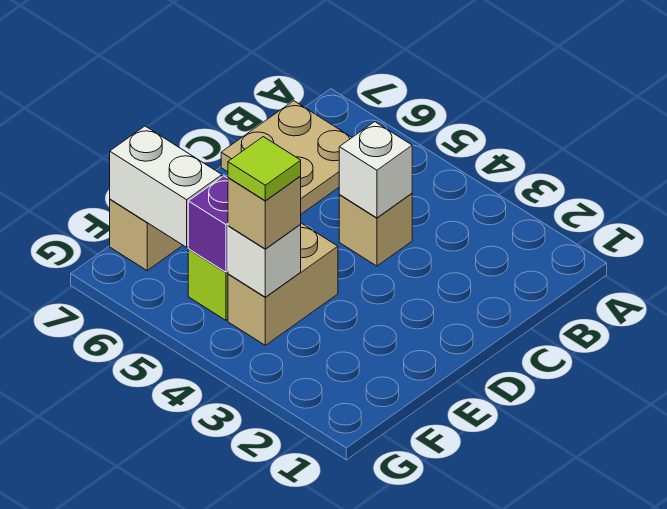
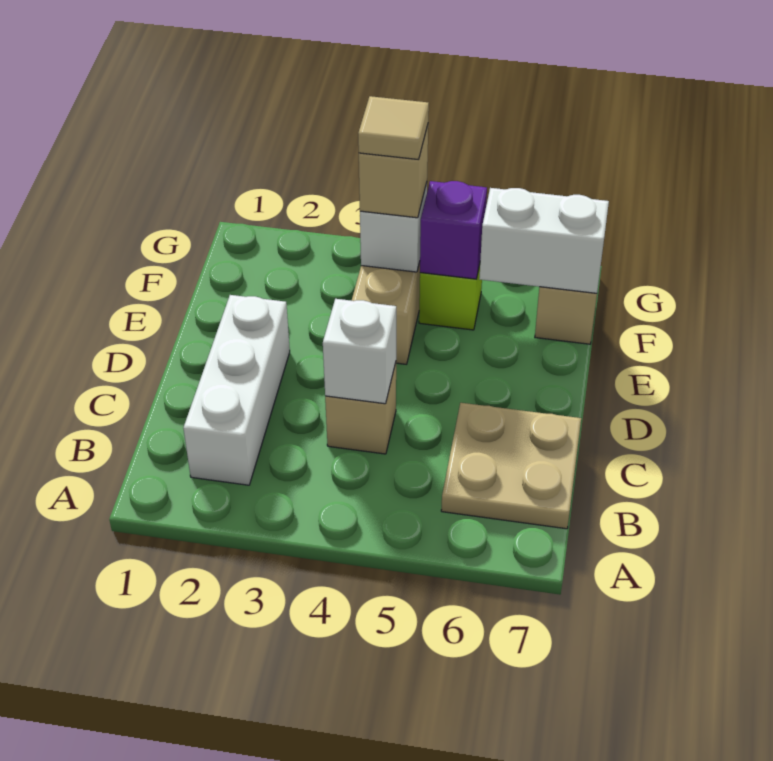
none -> white brick B2:D2 level 1
lime tile F4 level 4 -> tan tile F4 level 4

